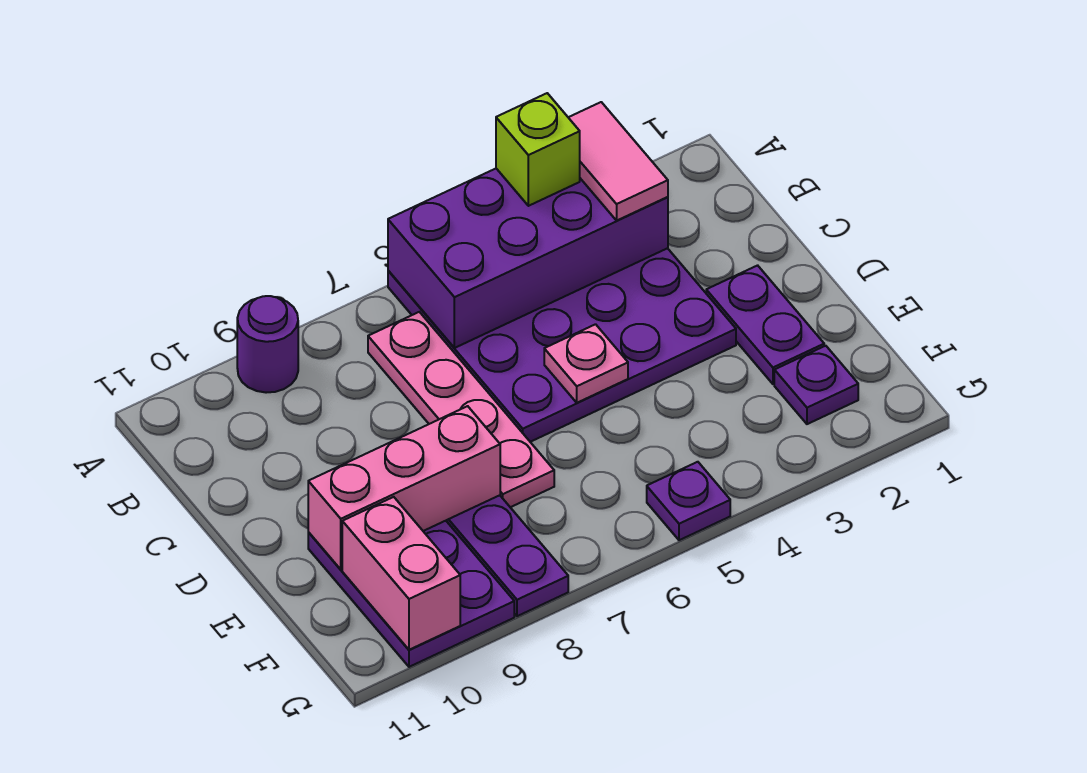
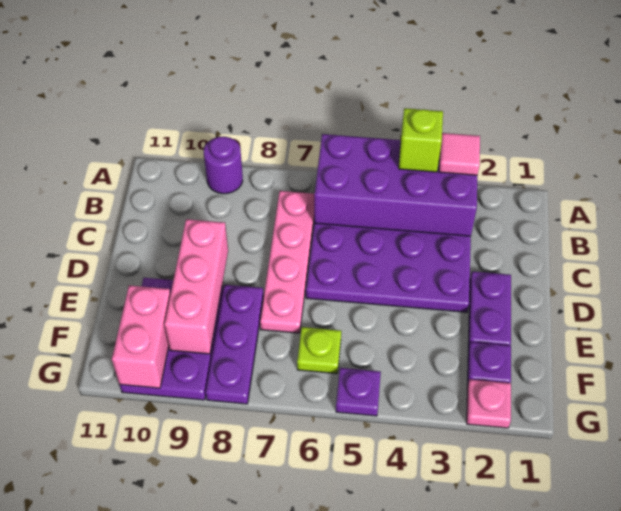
pink tile A3:B3 level 3 -> pink tile A3 level 3
pink plate D5 level 2 -> pink plate G2 level 1
pink brick E8:E10 level 2 -> pink brick D9:F9 level 2
none -> lime plate F6 level 1

